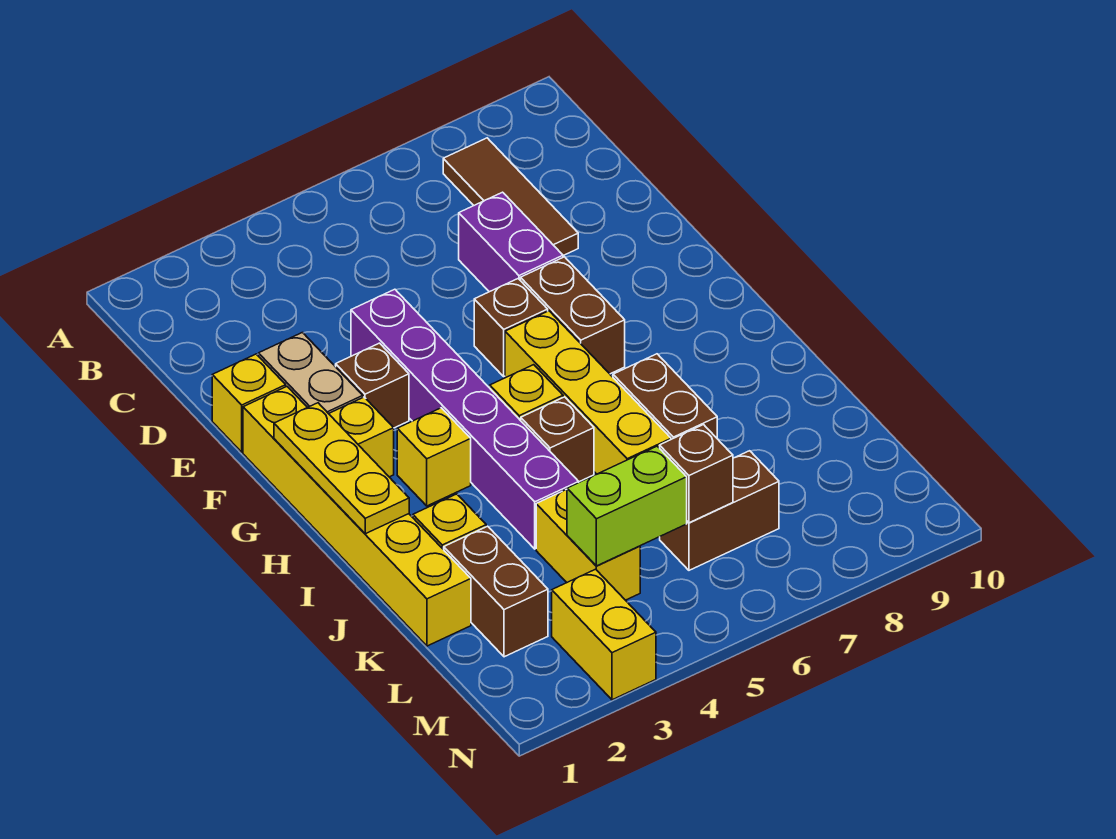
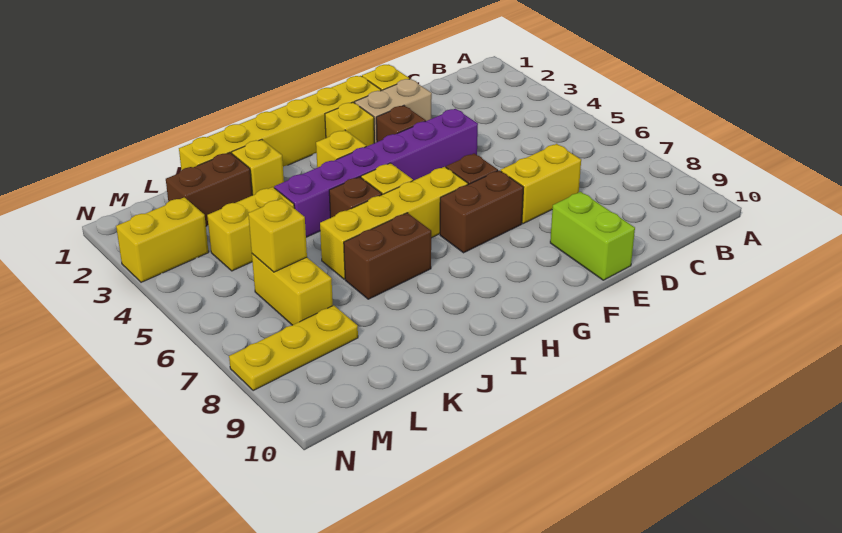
brown tile B8:D8 level 1 -> none
purple brick D7:E7 level 1 -> yellow brick D7:E7 level 1
yellow plate G1:I1 level 2 -> yellow plate L8:N8 level 1
lime brick L4:L5 level 2 -> lime brick E9:E10 level 1
brown brick L6:L7 level 1 -> yellow brick L6:L7 level 1
brown brick L6 level 2 -> yellow brick L6 level 2

